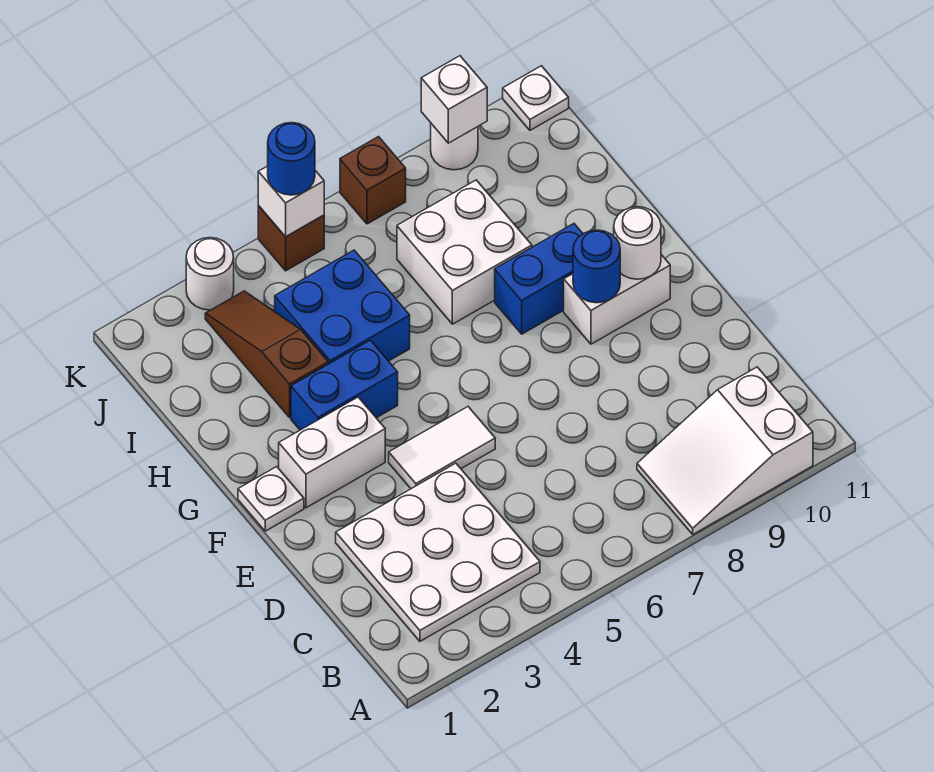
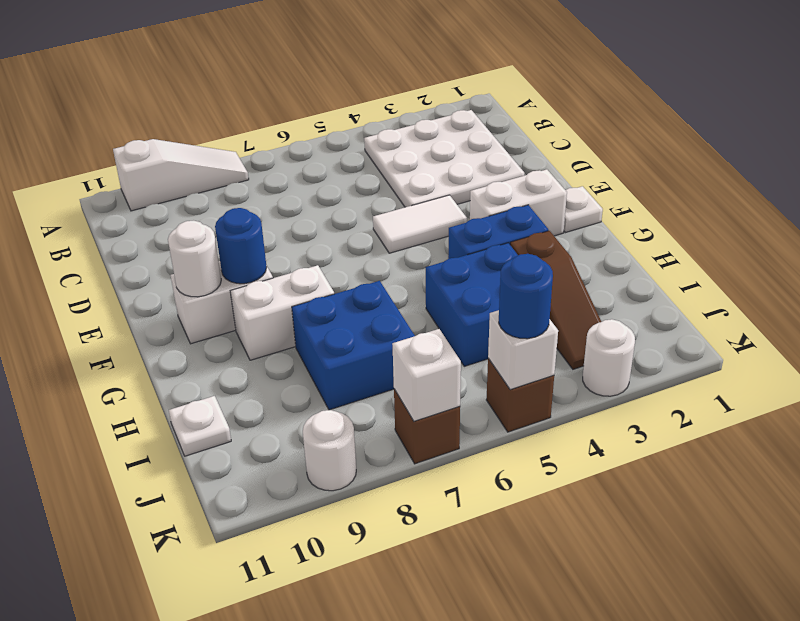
white slope A8:B10 level 1 top 10 -> white slope A8:A10 level 1 top 10
blue brick G8:G9 level 1 -> white brick G8:G9 level 1
white brick H7:I8 level 1 -> blue brick H7:I8 level 1
white brick K9 level 2 -> white brick K7 level 2
white plate K11 level 1 -> white plate I11 level 1

